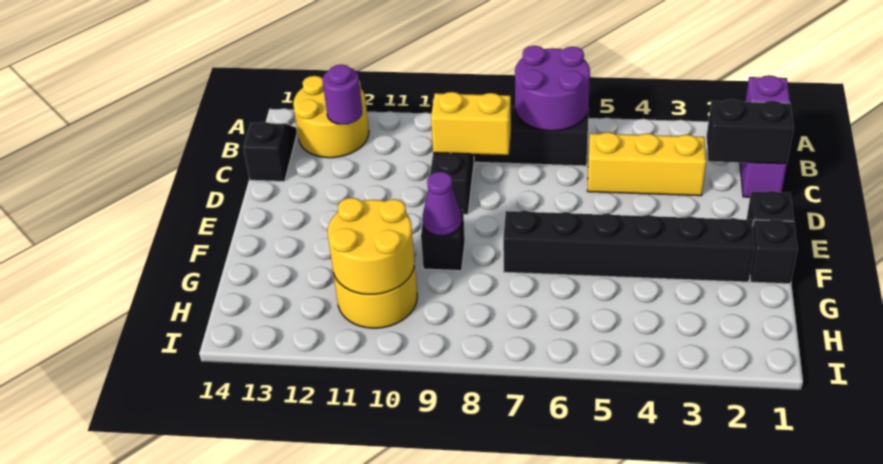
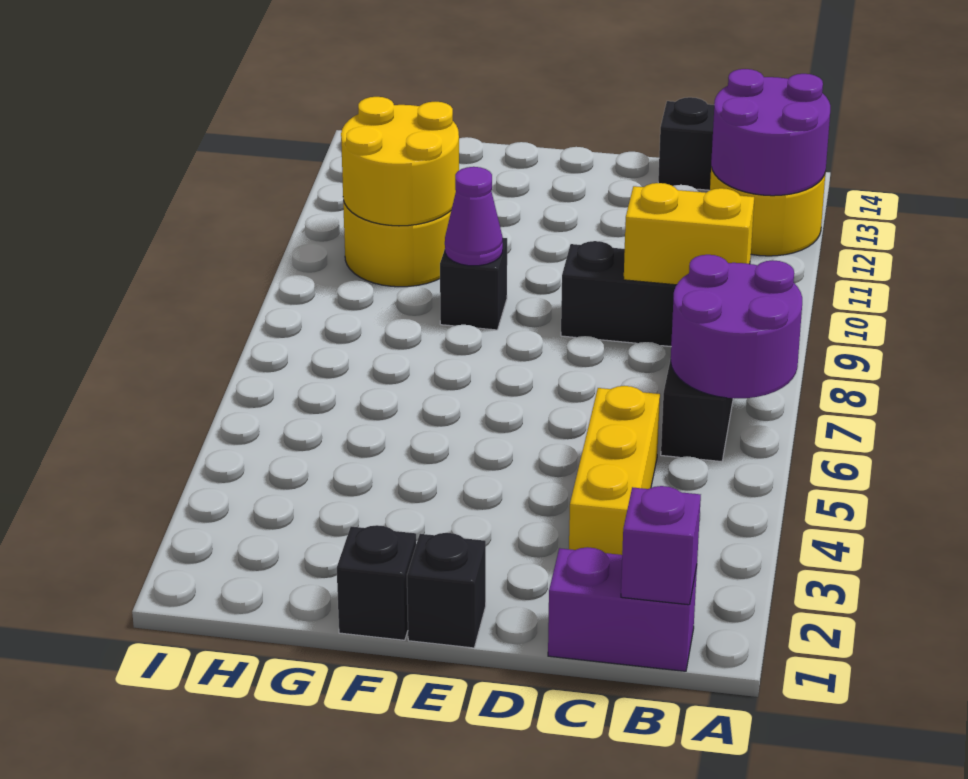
purple round brick B12 level 2 -> purple round brick A12:B13 level 2
black brick C1:C2 level 2 -> none
yellow brick C8:C9 level 2 -> yellow brick B9:C9 level 2
black brick F2:F7 level 1 -> none

